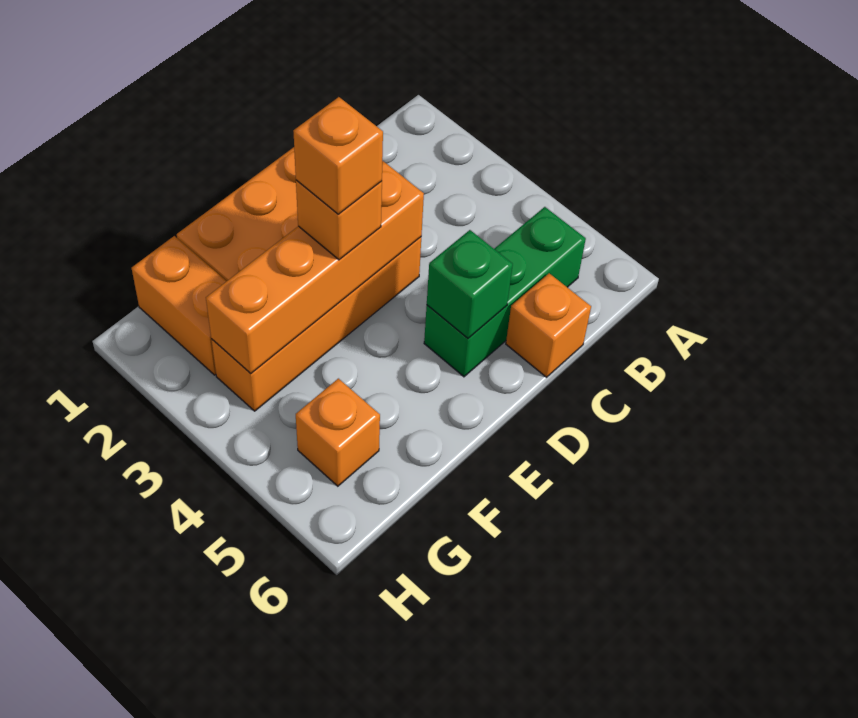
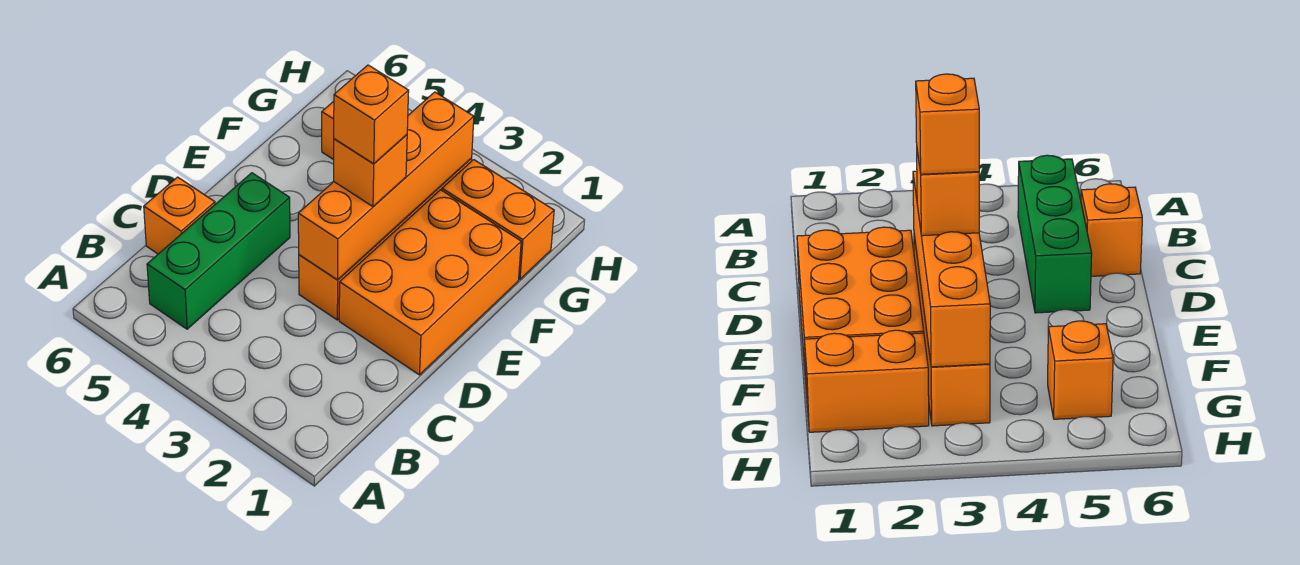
green brick D5 level 2 -> none

